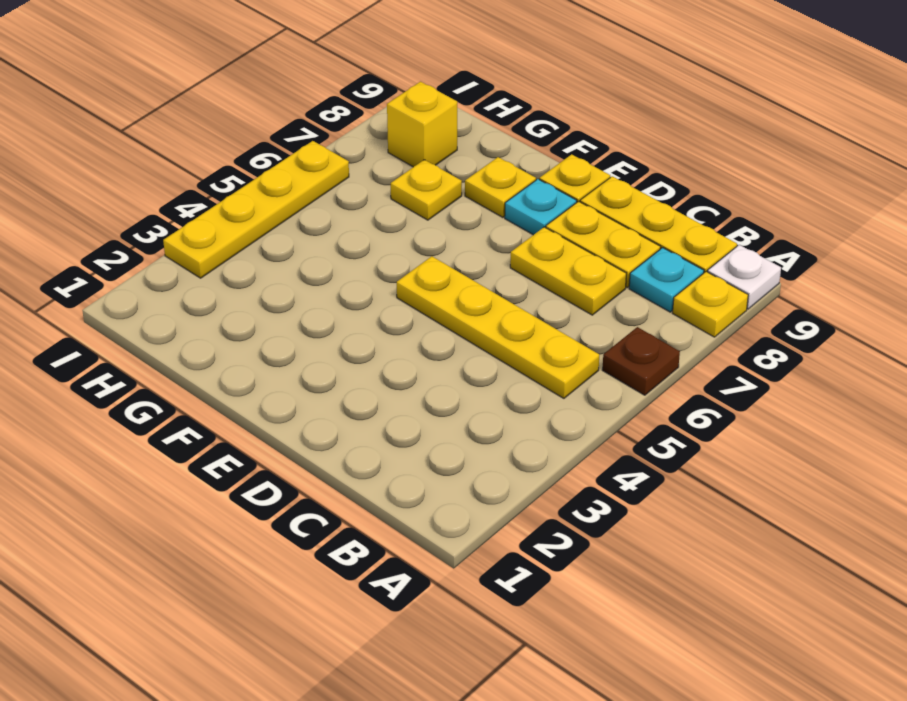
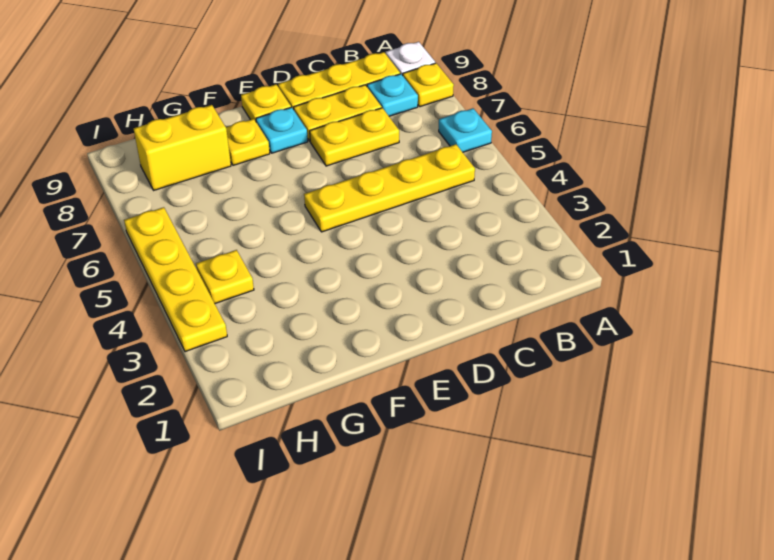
brown plate A6 level 1 -> cyan plate A6 level 1
yellow plate G7 level 1 -> yellow plate H4 level 1
yellow brick H8 level 1 -> yellow brick G8:H8 level 1

